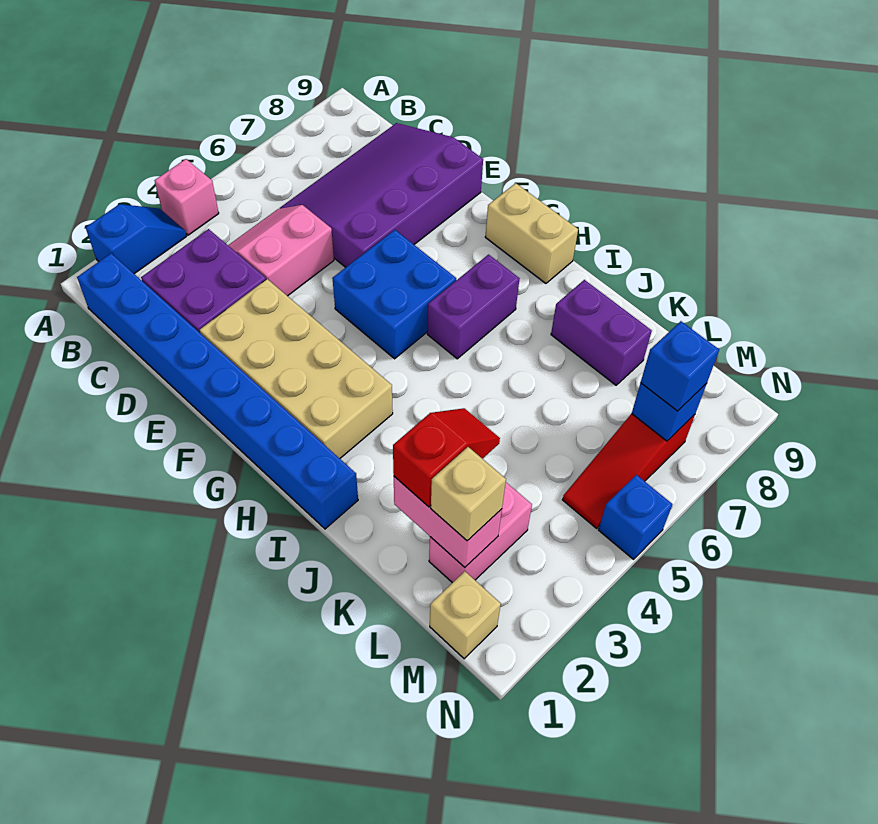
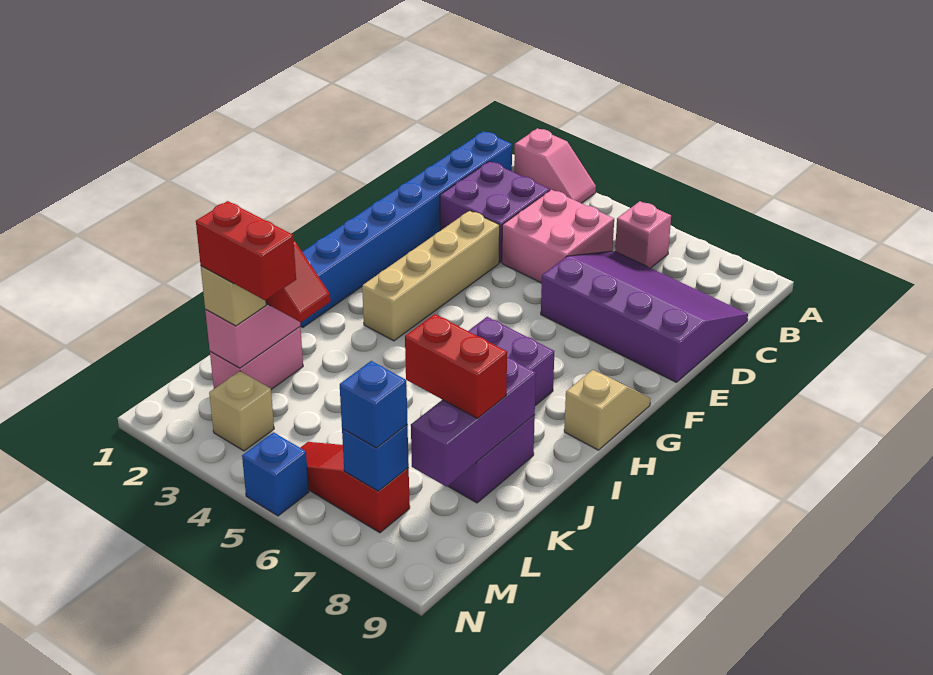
blue slope A2:A3 level 1 top 2 -> pink slope A2:A3 level 1 top 2
pink brick A4 level 1 -> pink brick B6 level 1
pink slope C4:D5 level 1 top D -> pink brick C4:D5 level 1
tan brick E2:H3 level 1 -> tan brick E3:H3 level 1
blue brick F5:G6 level 1 -> none
tan brick G9:H9 level 1 -> tan slope G9:H9 level 1 top H
none -> purple brick J8:L8 level 2
none -> red brick K7:K8 level 3
pink brick L2:L3 level 1 -> pink brick K2:L2 level 1
none -> red brick L2:L3 level 4
tan brick M1 level 1 -> tan brick M3 level 1

